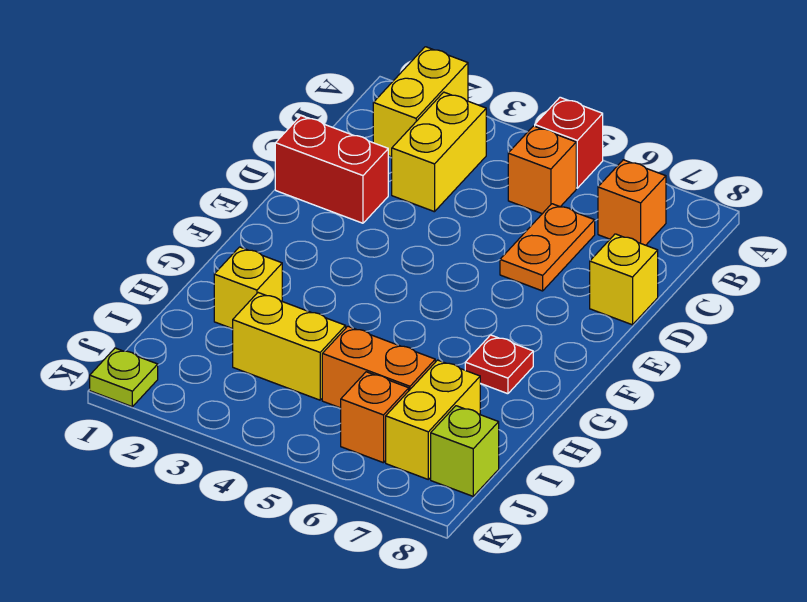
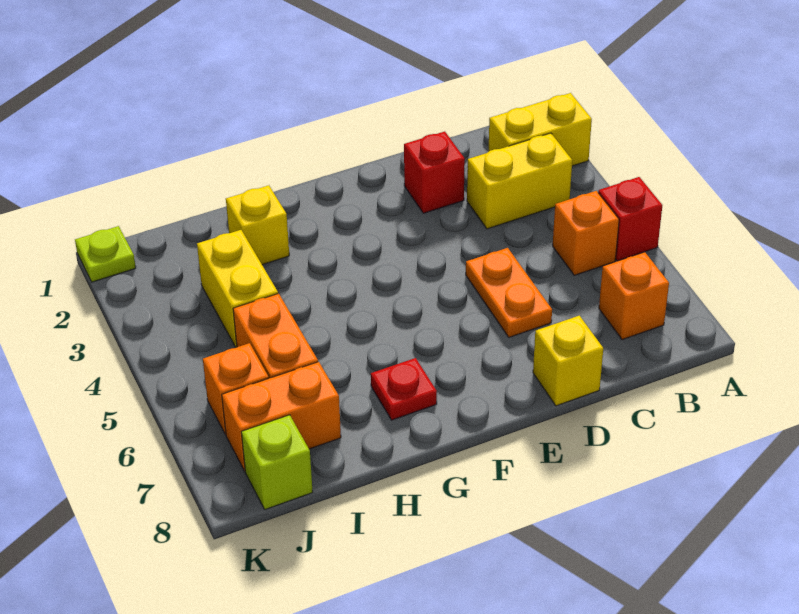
orange plate C6:D6 level 1 -> orange plate D5:D6 level 1
red brick D1:D2 level 1 -> red brick D2 level 1
yellow brick I7:J7 level 1 -> orange brick I7:J7 level 1

